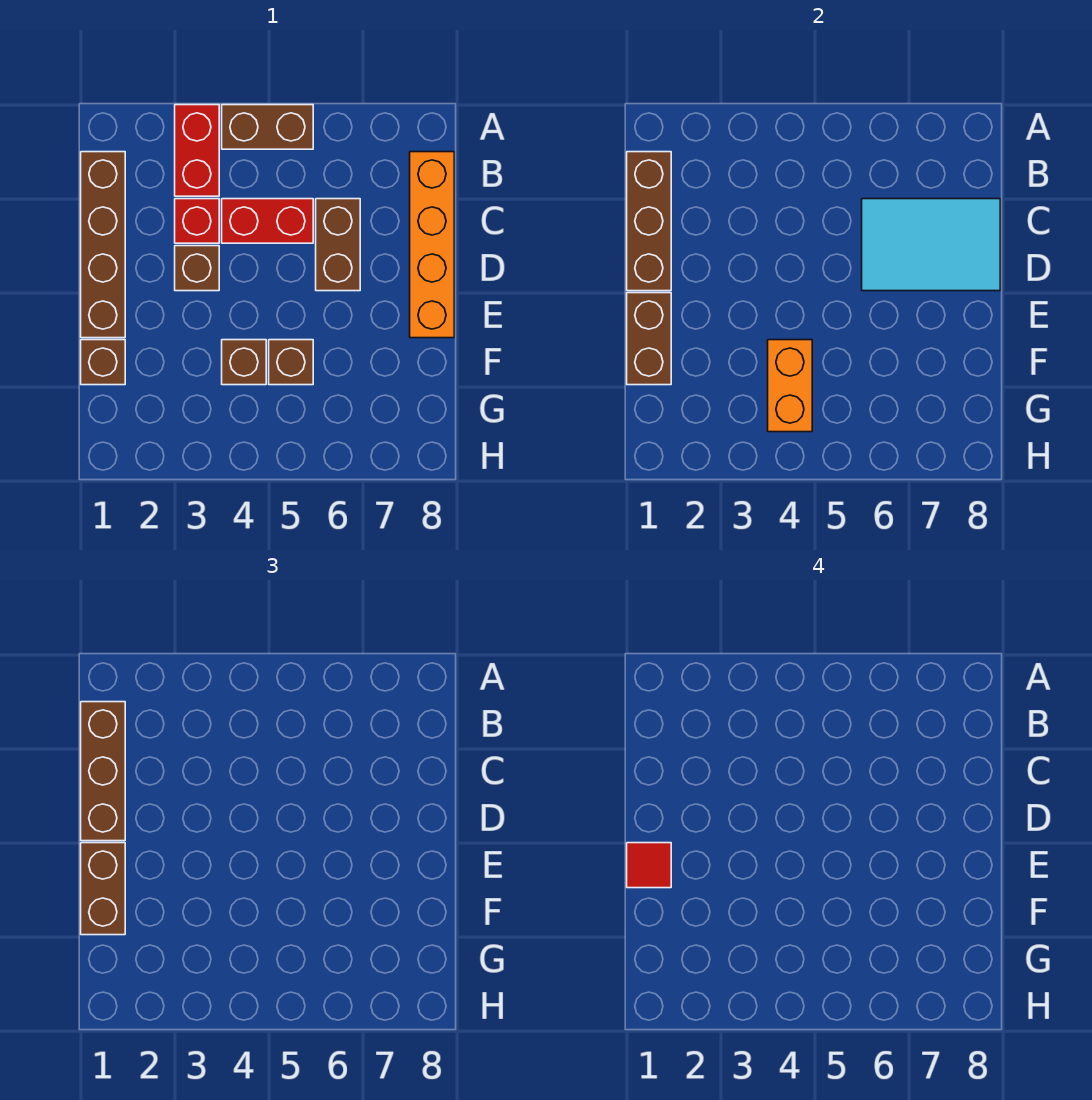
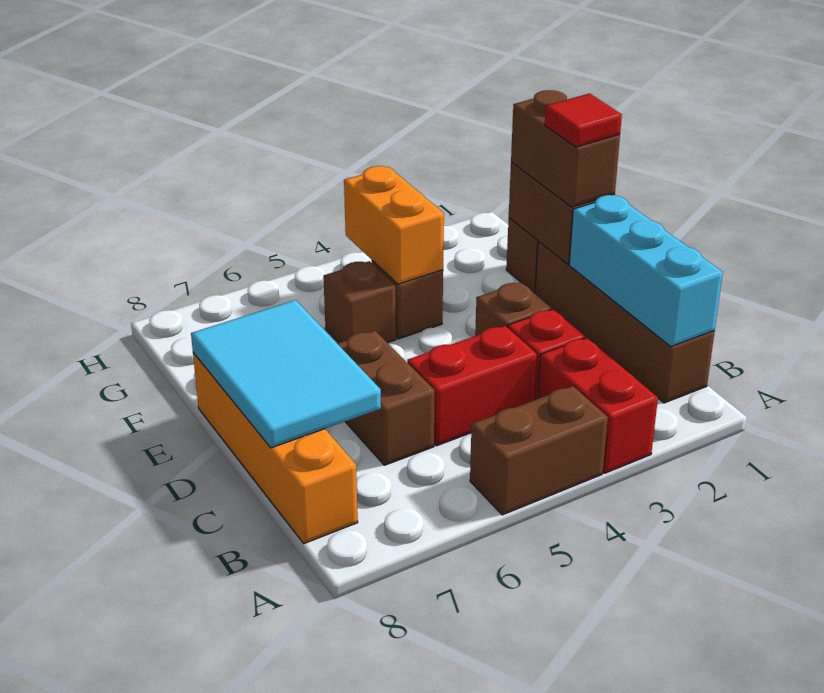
brown brick B1:D1 level 2 -> cyan brick B1:D1 level 2
brown brick B1:D1 level 3 -> none
cyan tile C6:D8 level 2 -> cyan tile C7:E8 level 2

